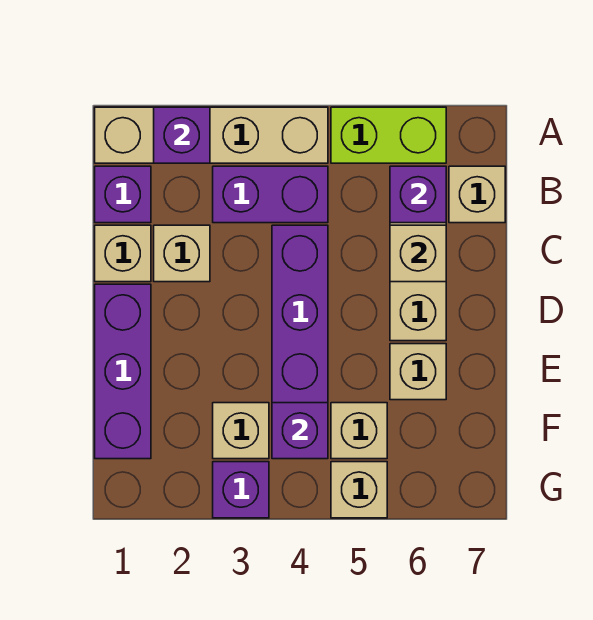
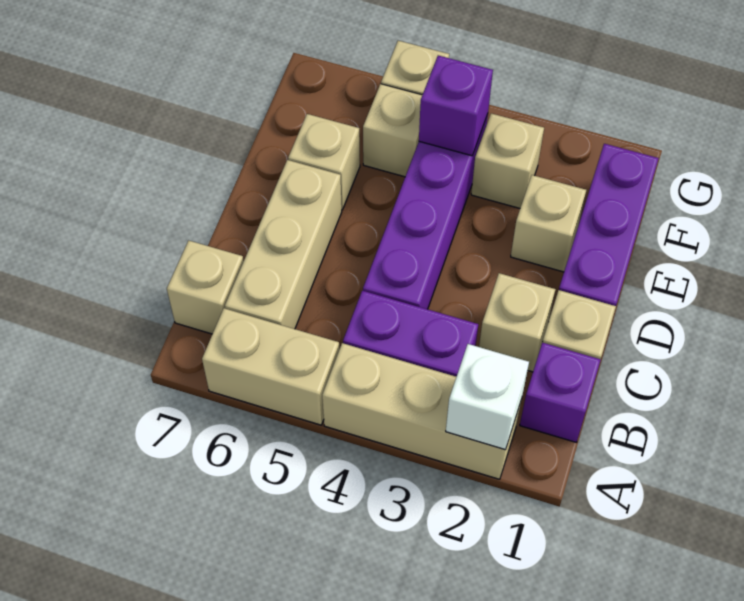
tan brick A1:A4 level 1 -> tan brick A2:A4 level 1
purple brick A2 level 2 -> white brick A2 level 2
lime brick A5:A6 level 1 -> tan brick A5:A6 level 1
purple brick B6 level 2 -> none
tan brick C6 level 2 -> tan brick E2 level 1
purple brick G3 level 1 -> none

